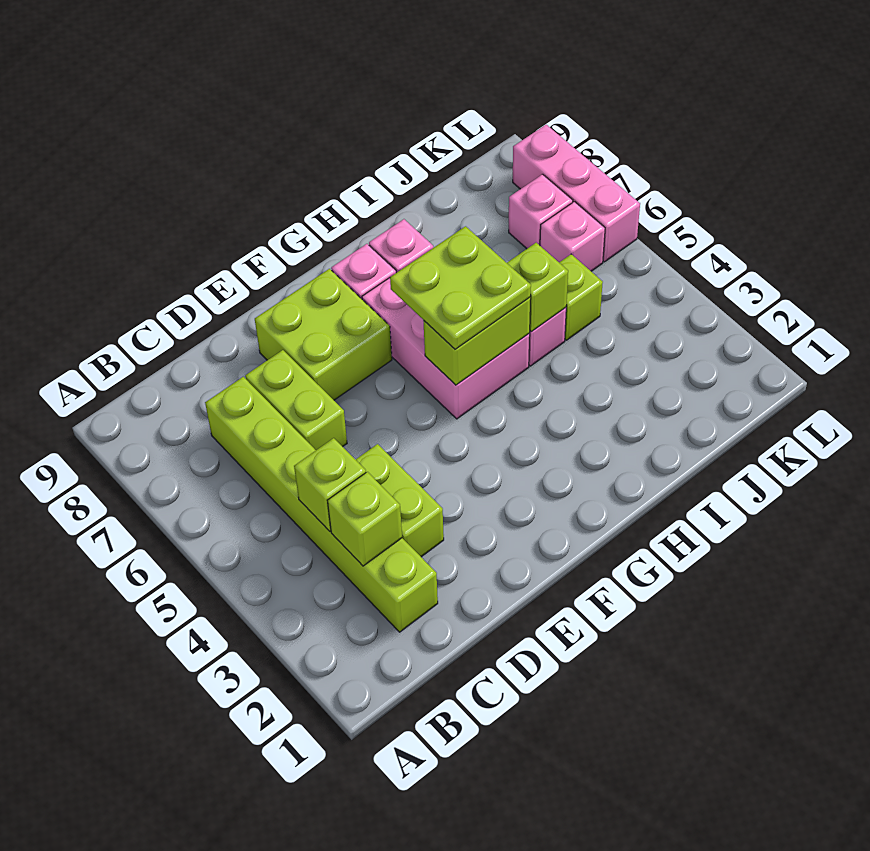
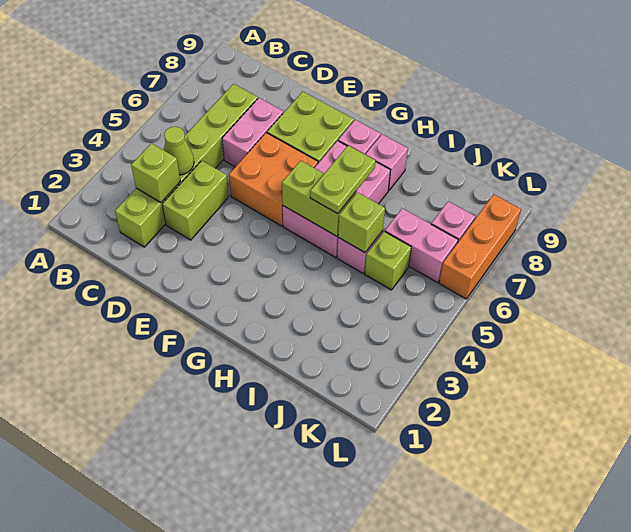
lime brick C4 level 2 -> lime cone C4 level 2
lime brick D6:D7 level 1 -> pink brick D6:D7 level 1
none -> orange brick E5:F6 level 1
lime plate G5:H6 level 3 -> lime plate H5:H6 level 3
pink brick K6 level 1 -> pink brick J6:K6 level 1
pink brick L6:L8 level 1 -> orange brick L6:L8 level 1

